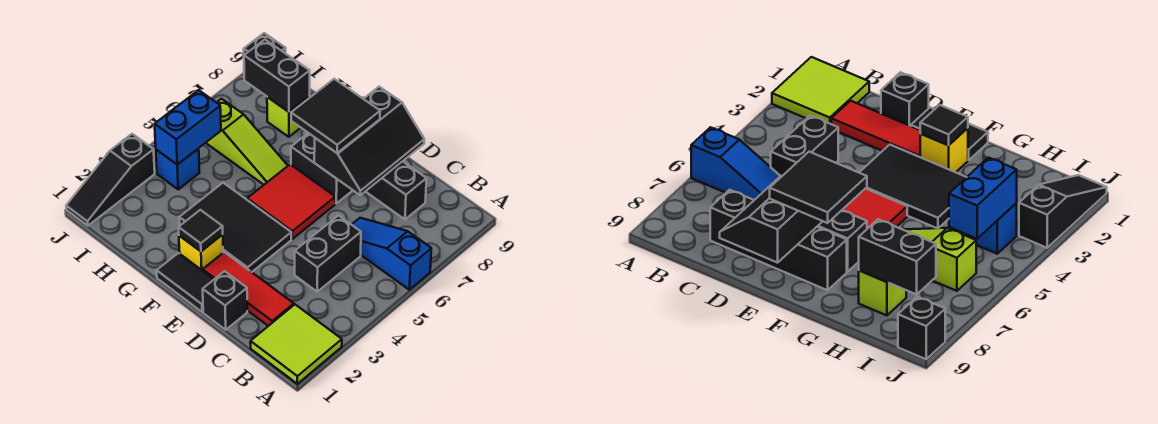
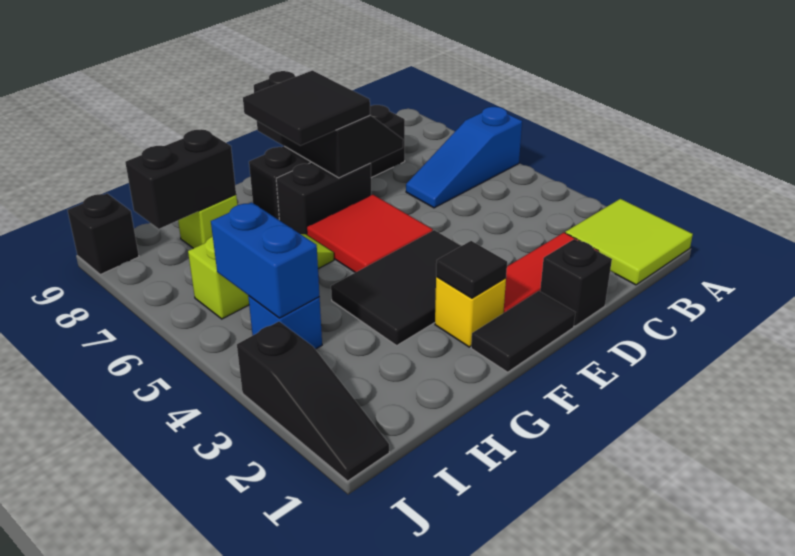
black brick C4:C5 level 1 -> none

